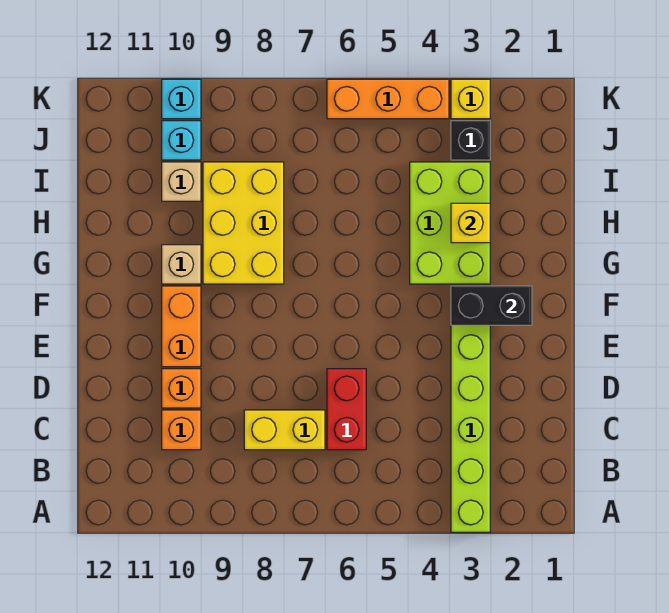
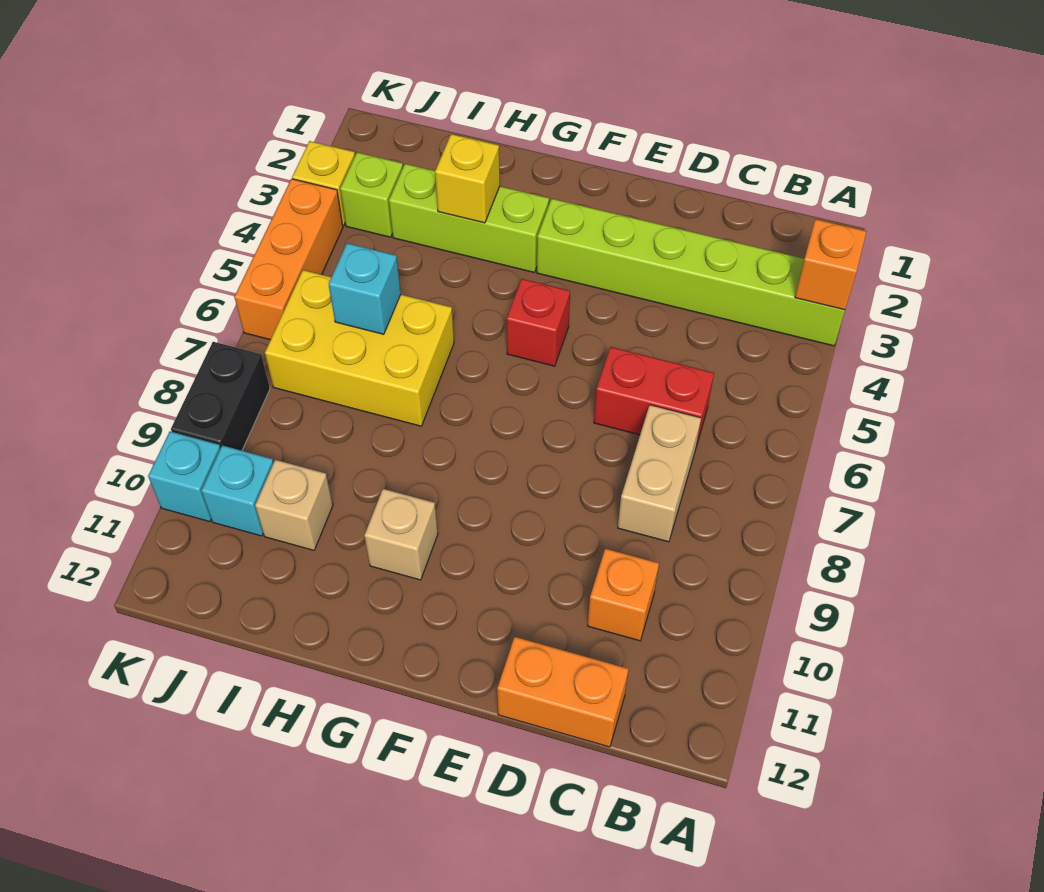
yellow brick C7:C8 level 1 -> tan brick C7:C8 level 1
orange brick D10 level 1 -> orange brick A3 level 2
orange brick E10:F10 level 1 -> orange brick C12:D12 level 1
black brick F2:F3 level 2 -> black brick K8:K9 level 1
none -> red brick F5 level 1
lime brick G3:I4 level 1 -> lime brick G3:I3 level 1
yellow brick G8:I9 level 1 -> yellow brick H6:J7 level 1
none -> cyan brick I6 level 2
black brick J3 level 1 -> lime brick J3 level 1

